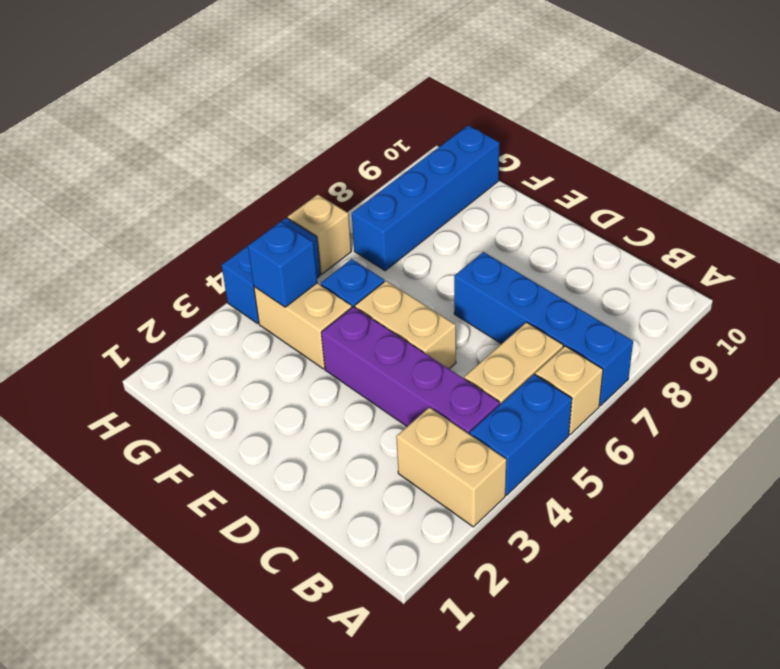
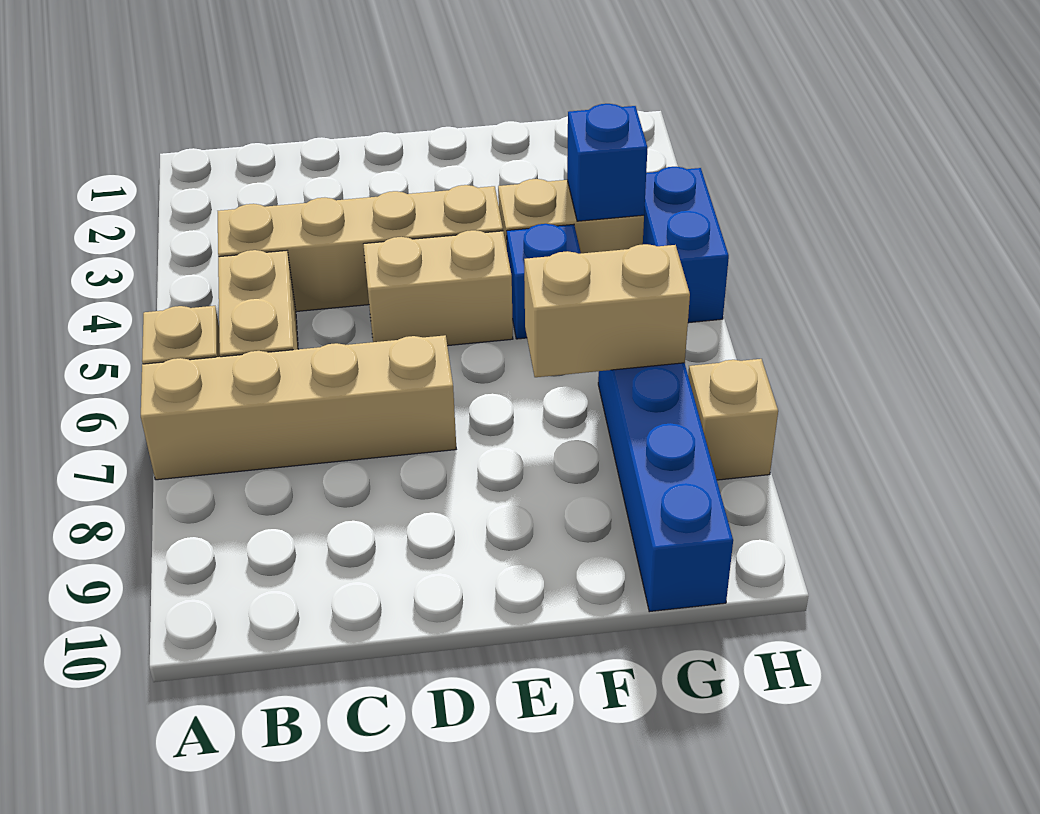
tan brick A3:B3 level 1 -> tan brick F7:G7 level 2
blue brick A4:A5 level 1 -> none
blue brick A7:D7 level 1 -> tan brick A7:D7 level 1
purple brick B4:E4 level 1 -> tan brick B4:E4 level 1
tan brick H6 level 1 -> tan brick H8 level 1

